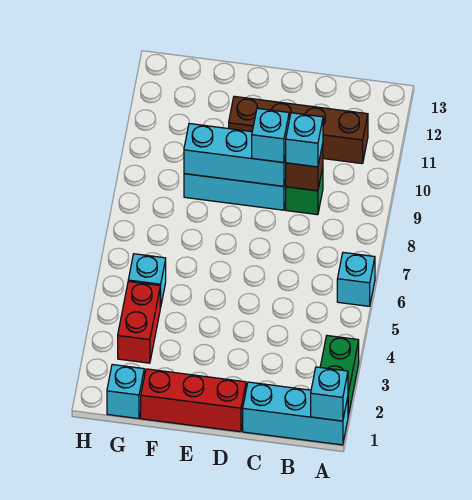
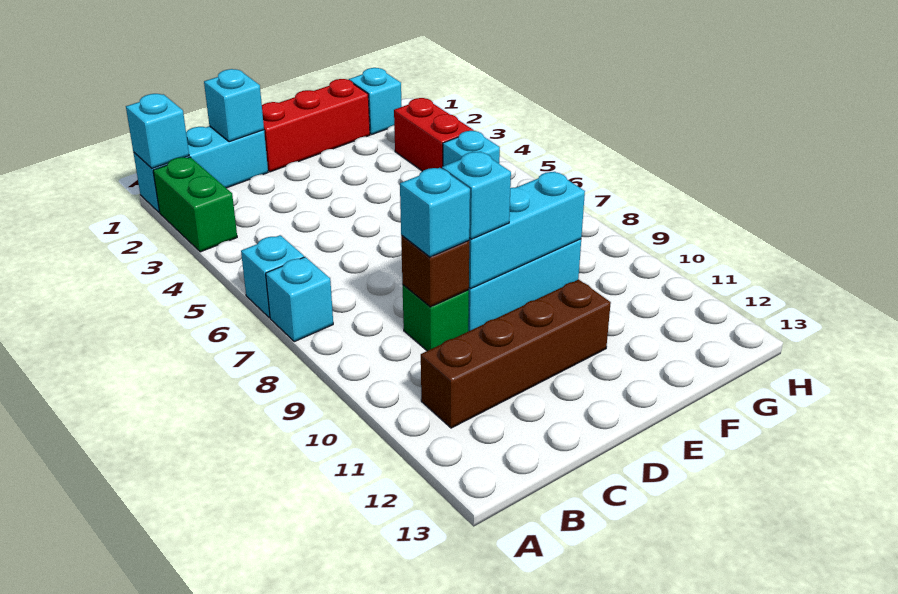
none -> cyan brick A7 level 1
none -> cyan brick C1 level 2

